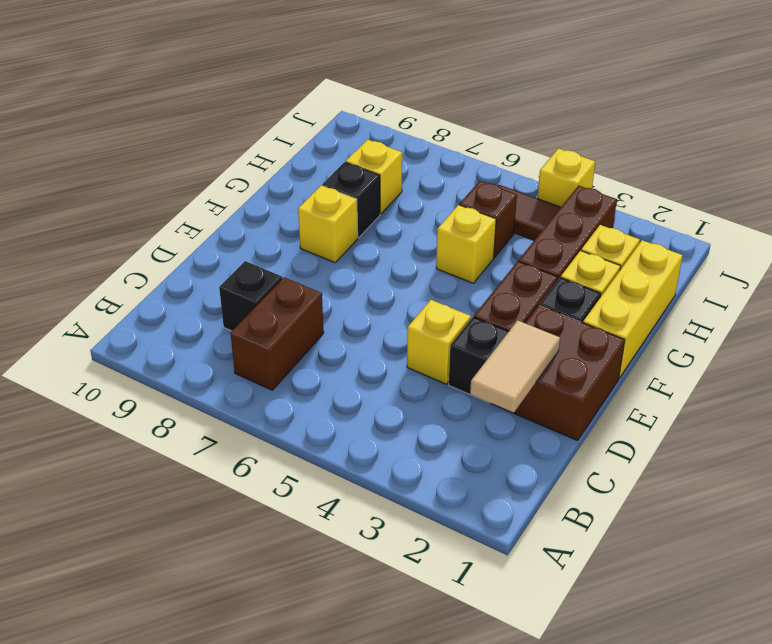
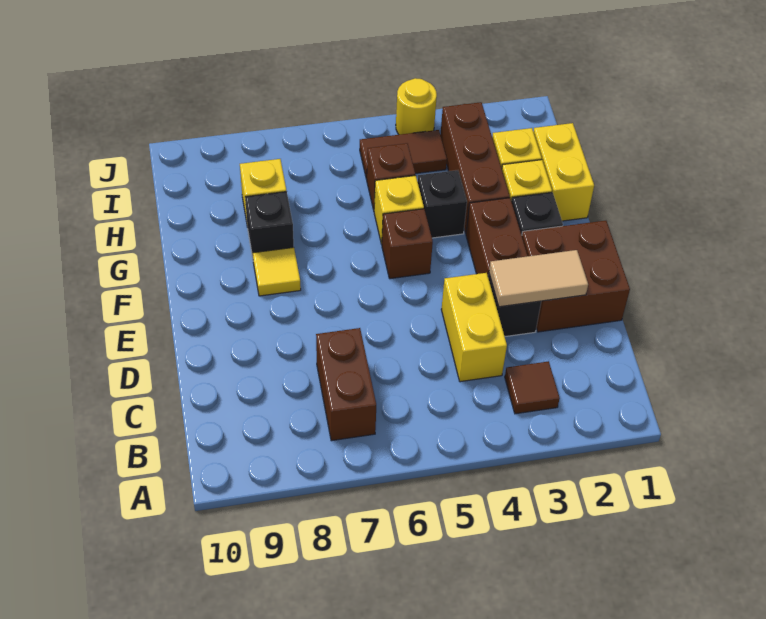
none -> brown tile B3 level 1
tan tile C2:D2 level 2 -> tan tile D2:D3 level 2
black brick C8 level 1 -> black brick G4 level 1
yellow brick D4 level 1 -> yellow brick C4:D4 level 1
yellow brick F1:H1 level 1 -> yellow brick G1:H1 level 1
none -> brown brick F5 level 1
yellow brick F8 level 1 -> yellow tile F8 level 1
yellow brick J4 level 1 -> yellow round brick J4 level 1

